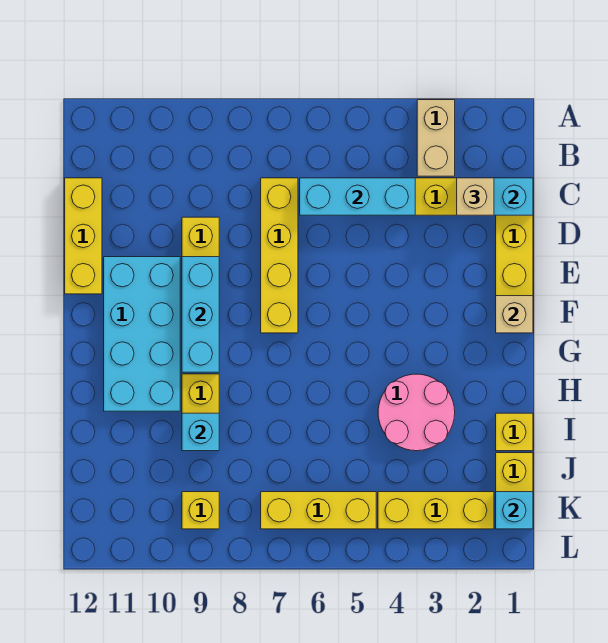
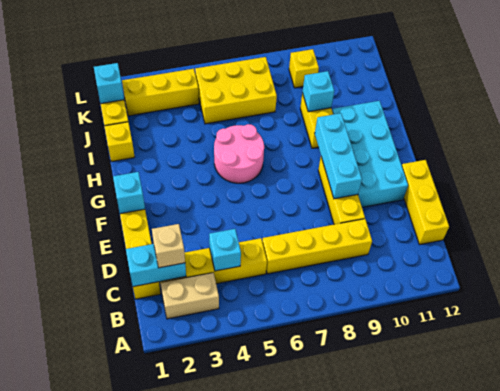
tan brick A3:B3 level 1 -> tan brick B2:B3 level 1
cyan brick C4:C6 level 2 -> cyan brick C4 level 2
yellow brick C7:F7 level 1 -> yellow brick C6:C9 level 1
tan brick F1 level 2 -> cyan brick F1 level 2
pink round brick H3:I4 level 1 -> pink round brick G5:H6 level 1
yellow brick K5:K7 level 1 -> yellow brick J5:K7 level 1

